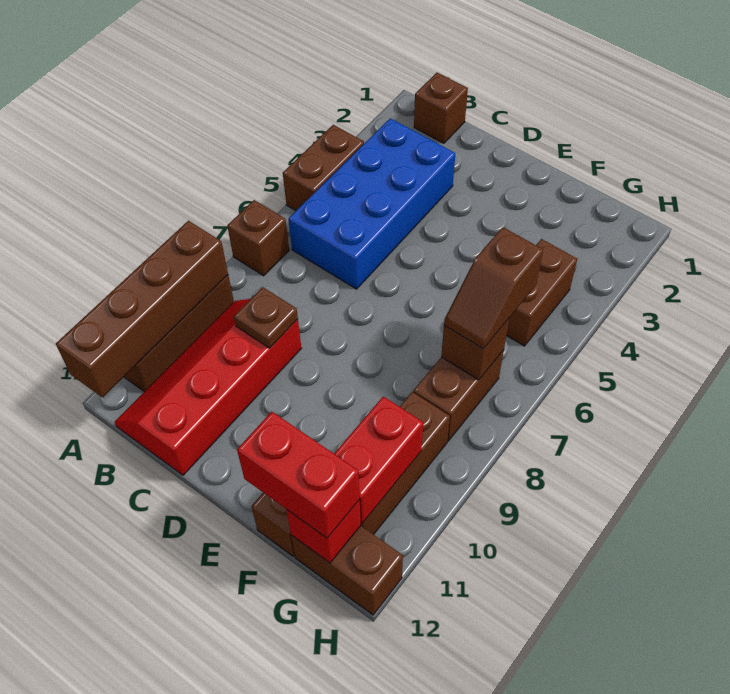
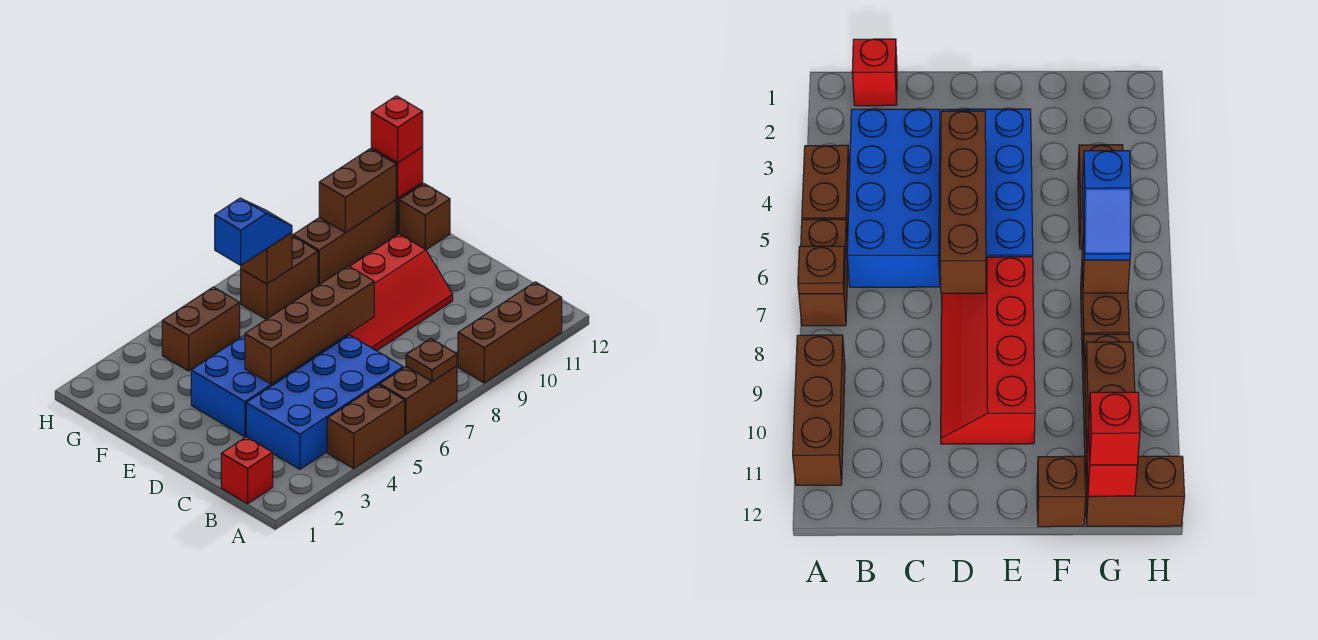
brown brick A7 level 1 -> brown brick A6:A7 level 1
brown brick A9:A12 level 2 -> brown brick D4:D7 level 2
brown brick B1 level 1 -> red brick B1 level 1
red slope B9:C12 level 1 top C -> red slope D7:E10 level 1 top E
brown plate C9 level 2 -> brown plate A7 level 2
none -> blue brick D3:E6 level 1
red brick F12:G12 level 3 -> red brick G12 level 3
brown slope G6:G7 level 3 top 6 -> blue slope G6:G7 level 3 top 6
red brick G10:G11 level 2 -> brown brick G10:G11 level 2

